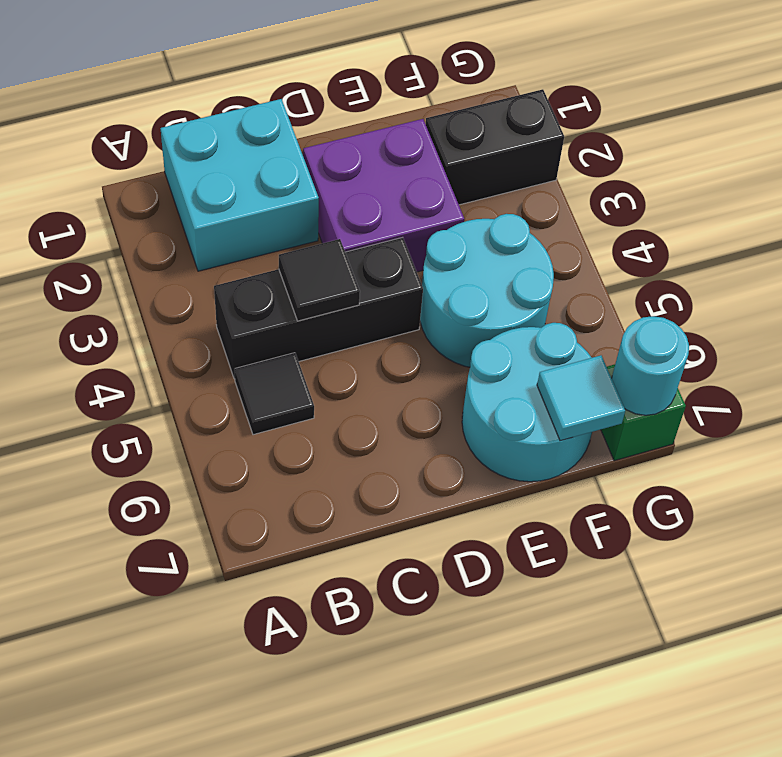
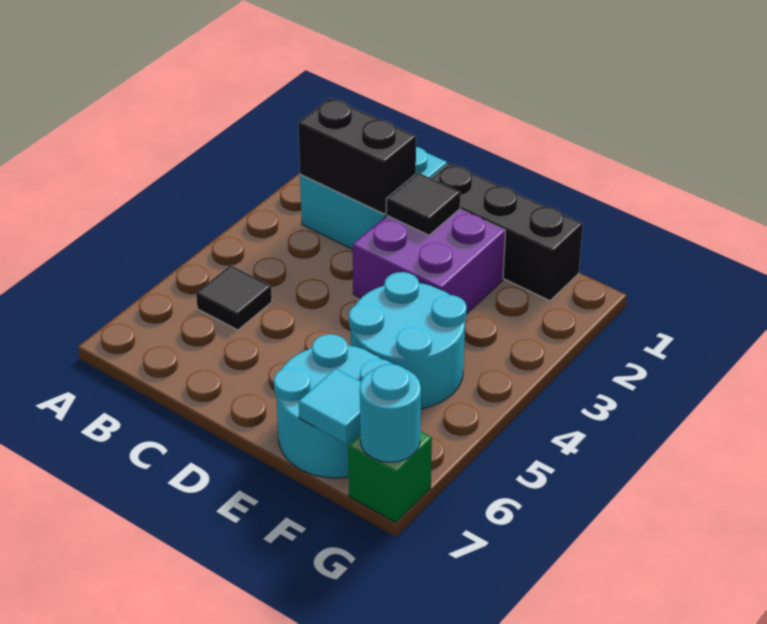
black brick B4:D4 level 1 -> black brick D1:F1 level 1
black tile C4 level 2 -> black tile D2 level 2
black brick F2:G2 level 1 -> black brick B2:C2 level 2

